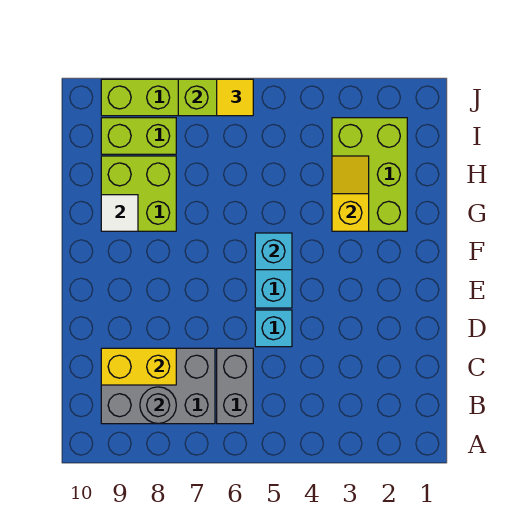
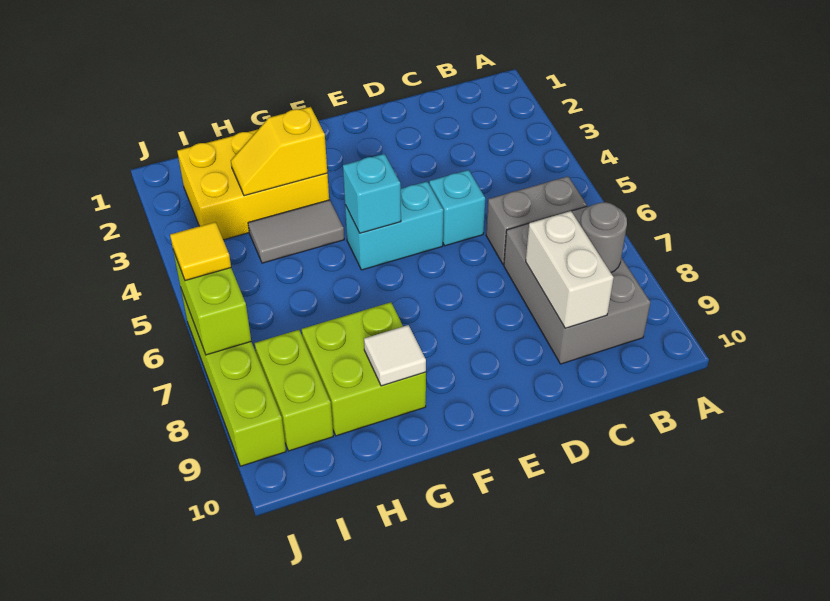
yellow brick C8:C9 level 2 -> white brick C8:C9 level 2
lime brick G2:I3 level 1 -> yellow brick G2:I3 level 1
none -> grey tile G4:H4 level 1

